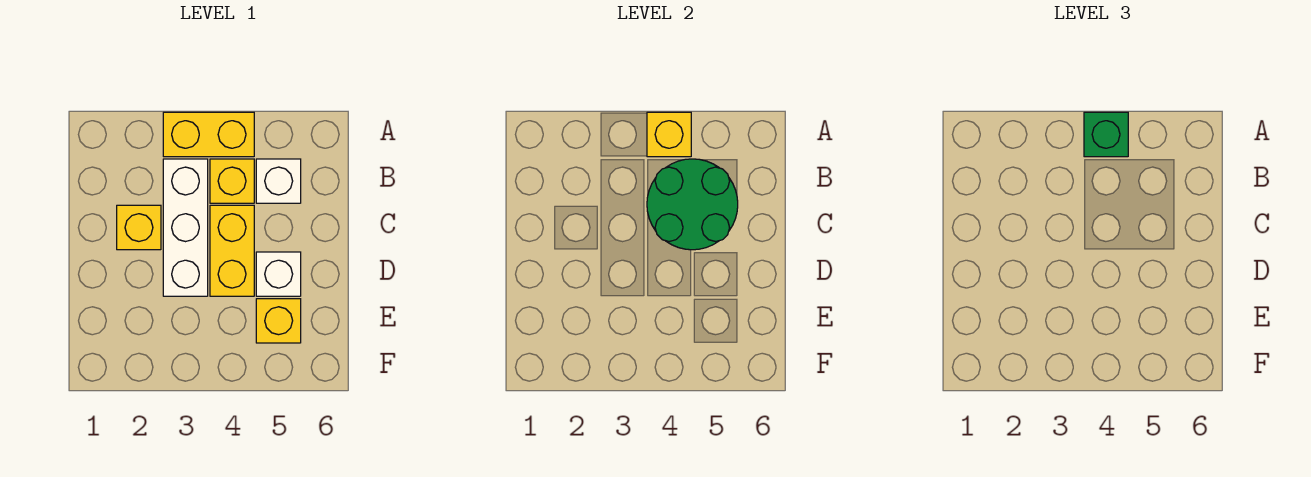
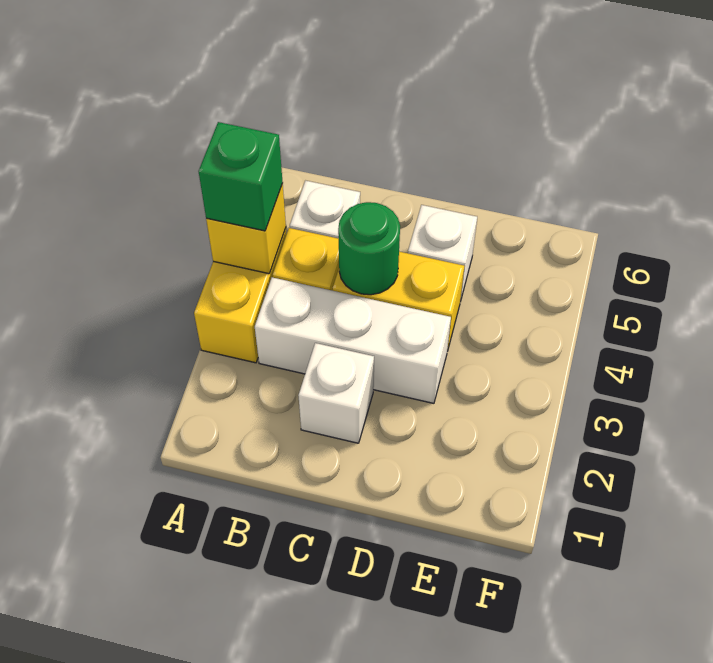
green round brick B4:C5 level 2 -> green round brick C4 level 2
yellow brick C2 level 1 -> white brick C2 level 1
yellow brick E5 level 1 -> none

